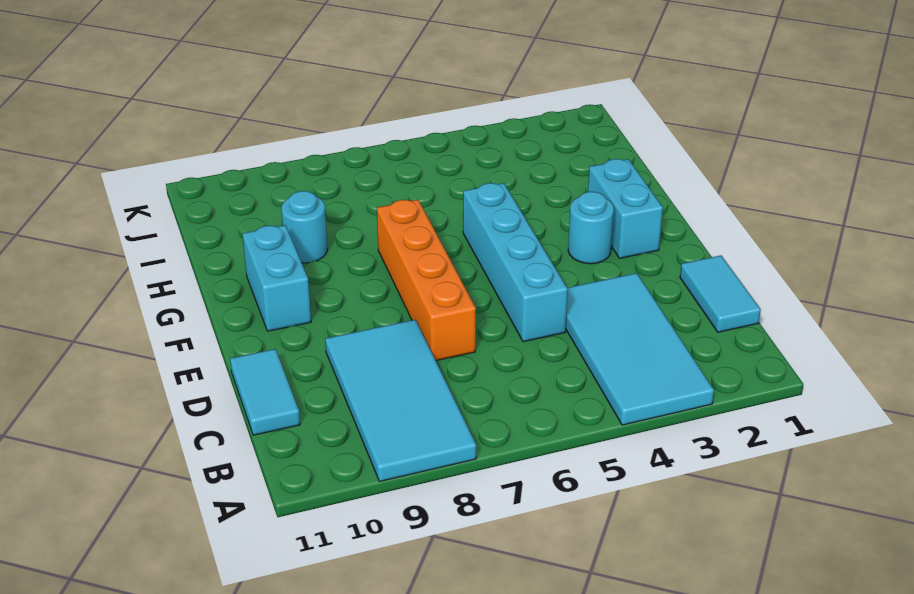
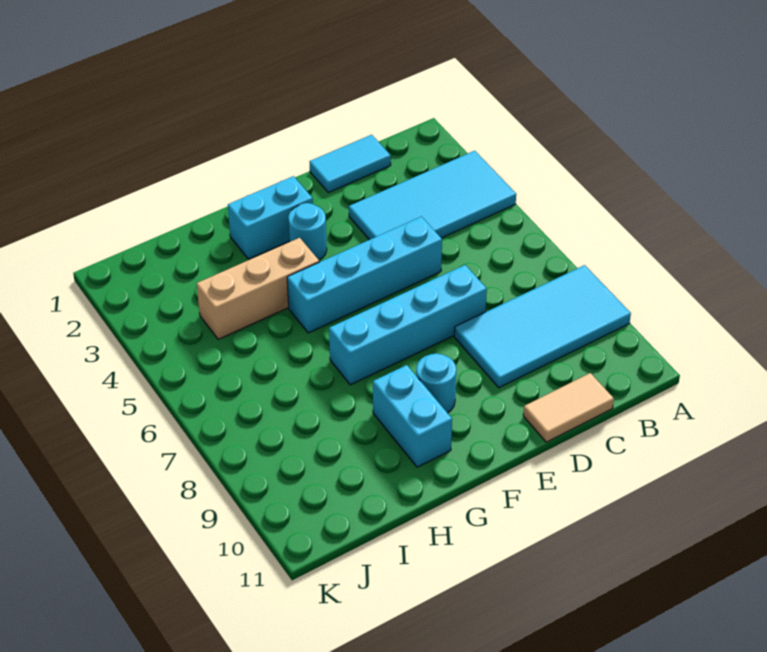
cyan tile C11:D11 level 1 -> tan tile C11:D11 level 1
orange brick D7:G7 level 1 -> cyan brick D7:G7 level 1
cyan brick F10:G10 level 1 -> cyan brick G9:G10 level 1
none -> tan brick G4:I4 level 1
cyan round brick H9 level 1 -> cyan round brick F9 level 1

